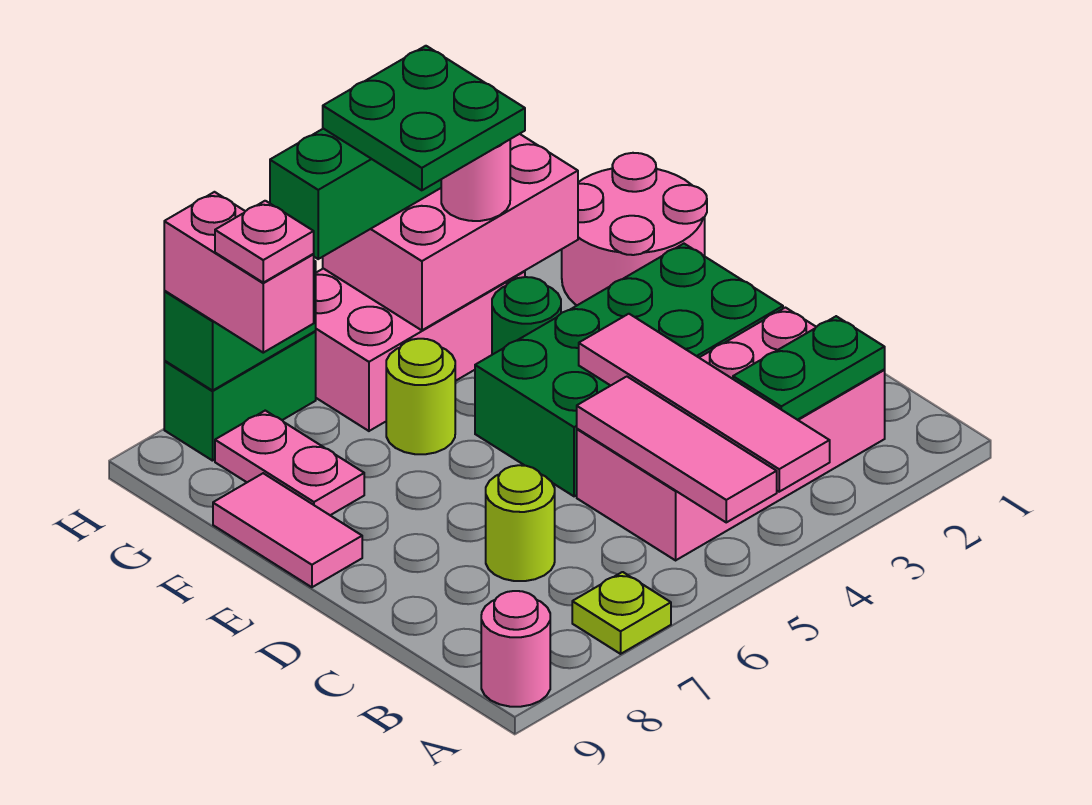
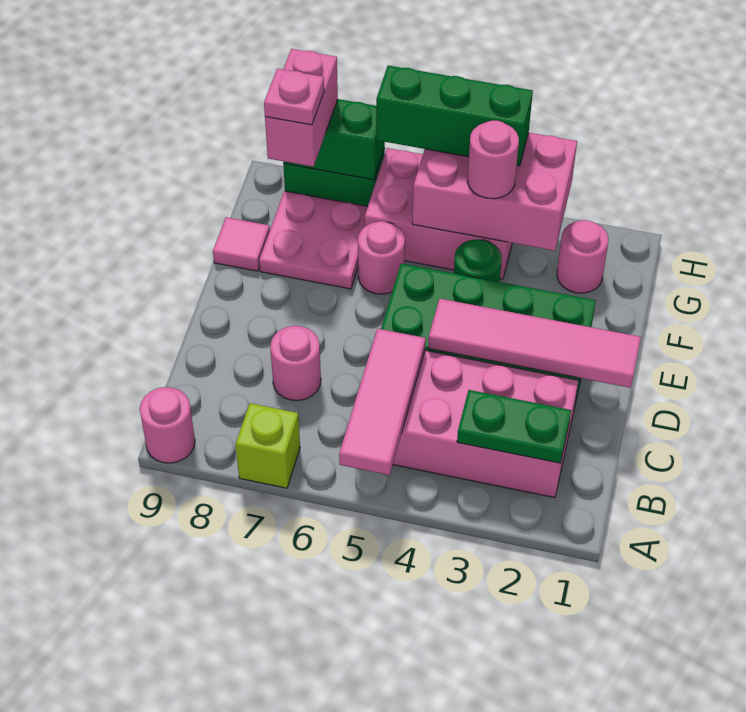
pink tile A4:D4 level 2 -> pink tile D1:D4 level 2
lime plate A7 level 1 -> lime brick A7 level 1
lime round brick C7 level 1 -> pink round brick C7 level 1
pink tile E9:F9 level 1 -> pink tile F9 level 1
pink round brick F1:G2 level 1 -> pink round brick G2 level 1
lime round brick F6 level 1 -> pink round brick F6 level 1
pink plate F8:G8 level 1 -> pink plate F7:G8 level 1
green plate G4:H5 level 4 -> none

